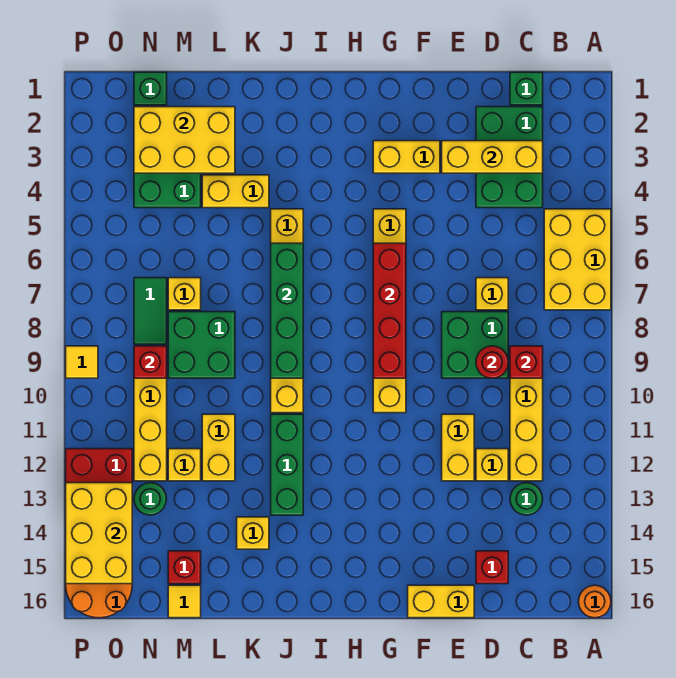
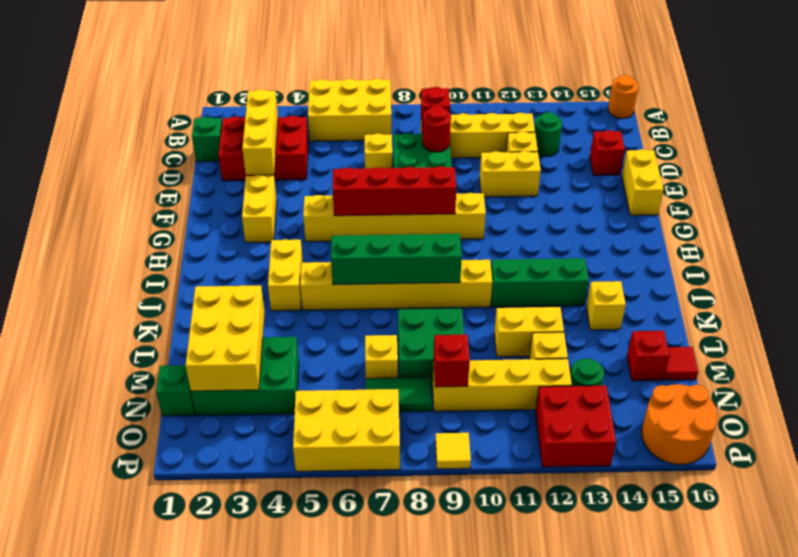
green brick C2:D4 level 1 -> red brick C2:D4 level 1
yellow brick K4:L4 level 1 -> yellow brick I4:J4 level 1
yellow tile M16 level 1 -> red tile M16 level 1
yellow brick O13:P15 level 2 -> yellow brick O5:P7 level 1

